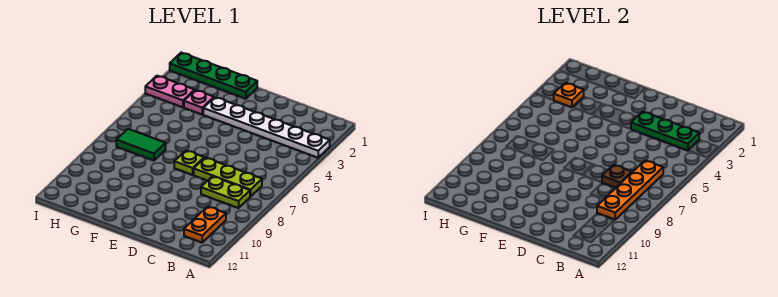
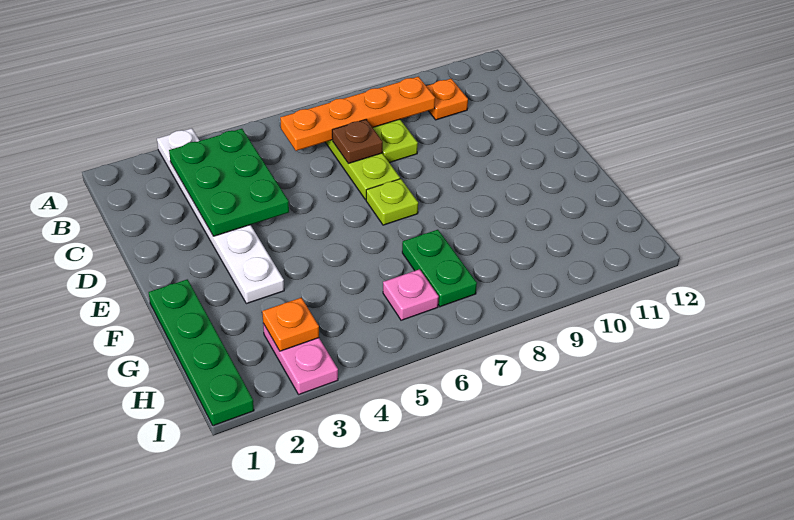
green plate B3:D3 level 2 -> green plate B3:D4 level 2
orange plate B10:B11 level 1 -> orange plate B10 level 1
pink plate G3 level 1 -> pink plate H6 level 1
green tile G7:H7 level 1 -> green plate G7:H7 level 1

